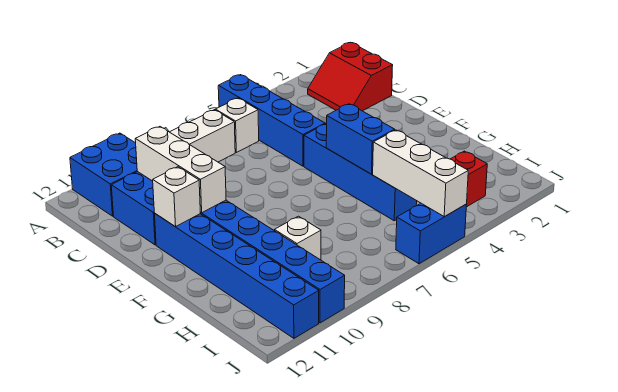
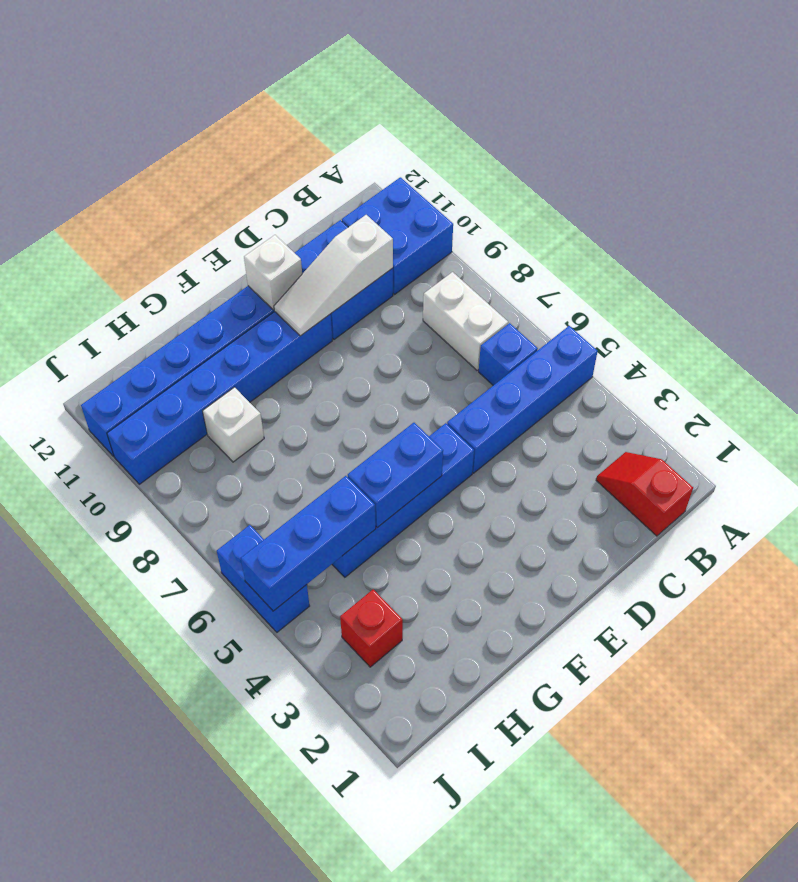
red slope B1:C2 level 1 top 1 -> red slope B1:B2 level 1 top 1
white brick B6 level 1 -> blue brick B6 level 1
white brick C10:E10 level 2 -> white slope C10:E10 level 2 top C
white brick H5:J5 level 2 -> blue brick H5:J5 level 2

